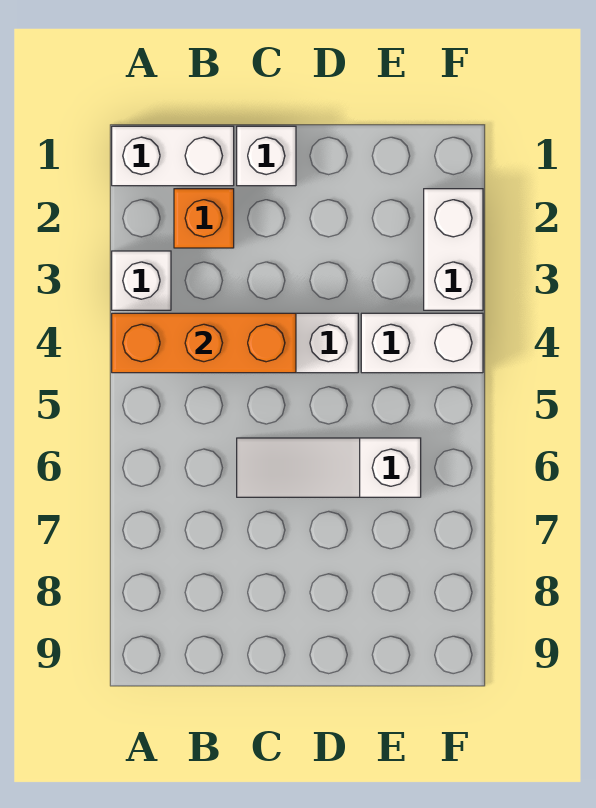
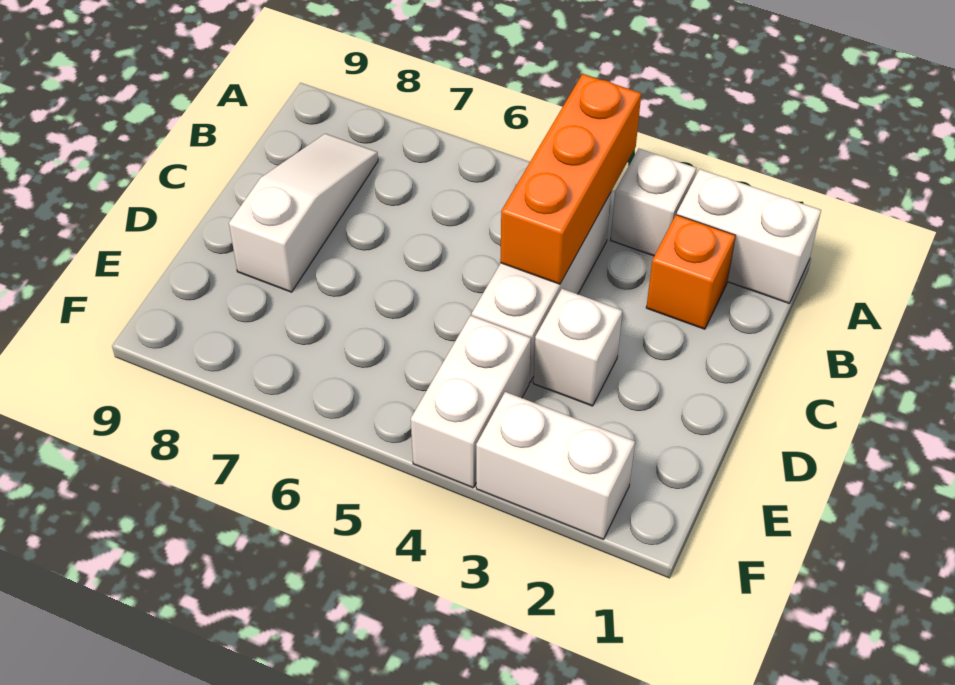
white brick A1:B1 level 1 -> white brick A1:A2 level 1
white brick C1 level 1 -> white brick D3 level 1
white slope C6:E6 level 1 top E -> white slope B8:D8 level 1 top D

